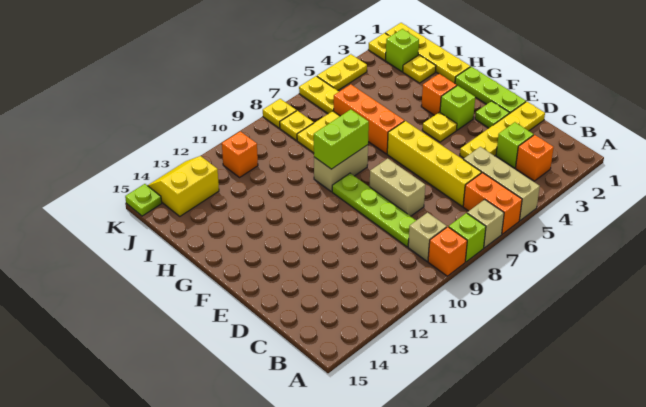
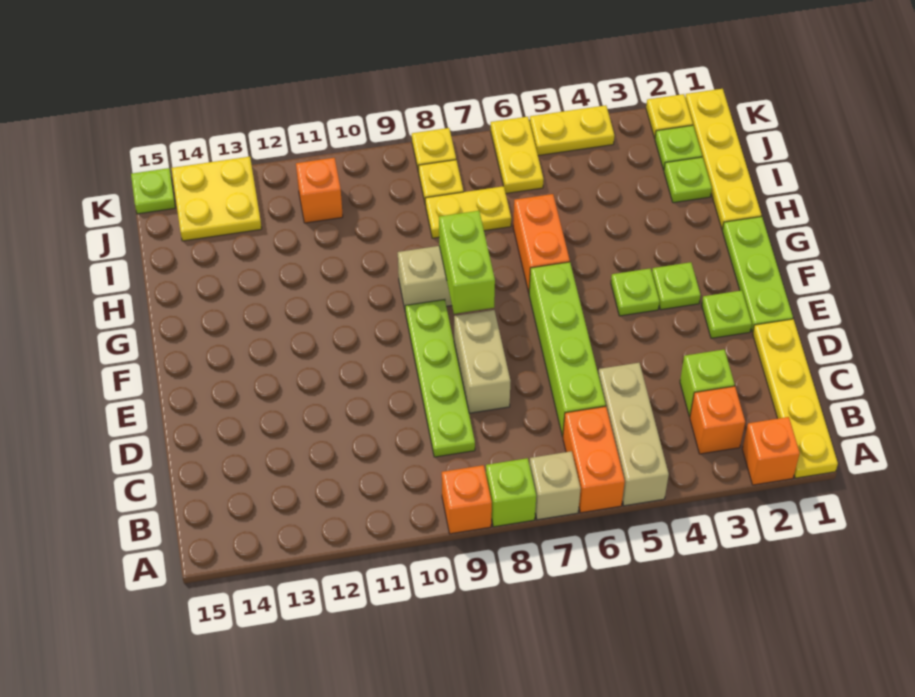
tan brick B9 level 1 -> none
yellow brick C6:F6 level 1 -> lime brick C6:F6 level 1
yellow plate D1:D4 level 1 -> yellow plate A1:D1 level 1
lime brick F3 level 1 -> lime plate F3 level 1
yellow plate F4 level 1 -> lime plate F4 level 1
orange brick G3 level 1 -> orange brick A2 level 1
orange brick G6:I6 level 1 -> orange brick G6:H6 level 1
lime brick G8:G9 level 2 -> lime brick F8:G8 level 2
yellow plate I2 level 1 -> lime plate I2 level 1
lime brick J2 level 1 -> lime plate J2 level 1
yellow slope J13:K14 level 1 top J -> yellow plate J13:K14 level 1

